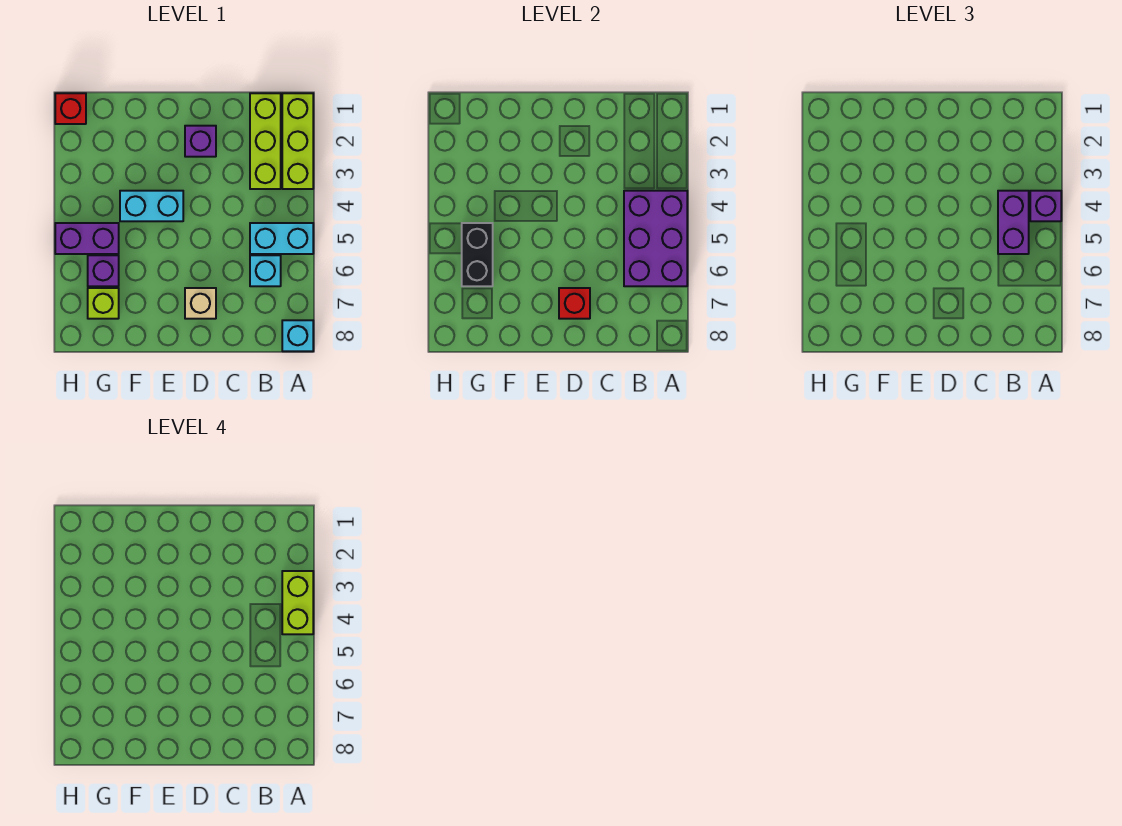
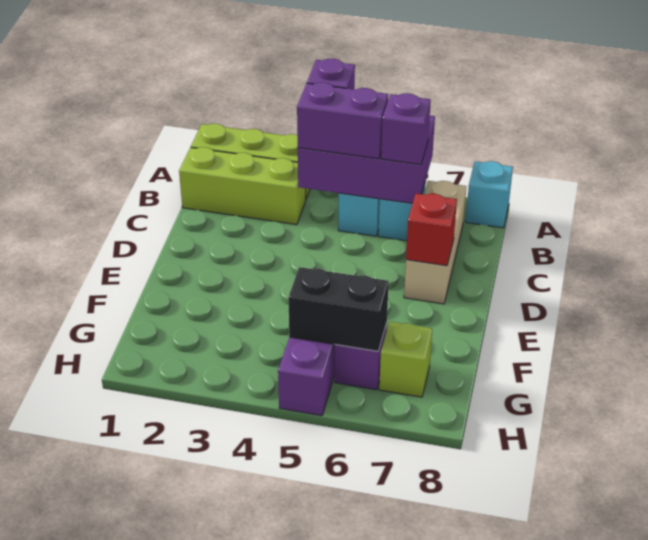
lime brick A3:A4 level 4 -> none
purple brick D2 level 1 -> purple brick B6 level 3
tan brick D7 level 1 -> tan brick B7:D7 level 1
cyan brick E4:F4 level 1 -> none
red brick H1 level 1 -> none

